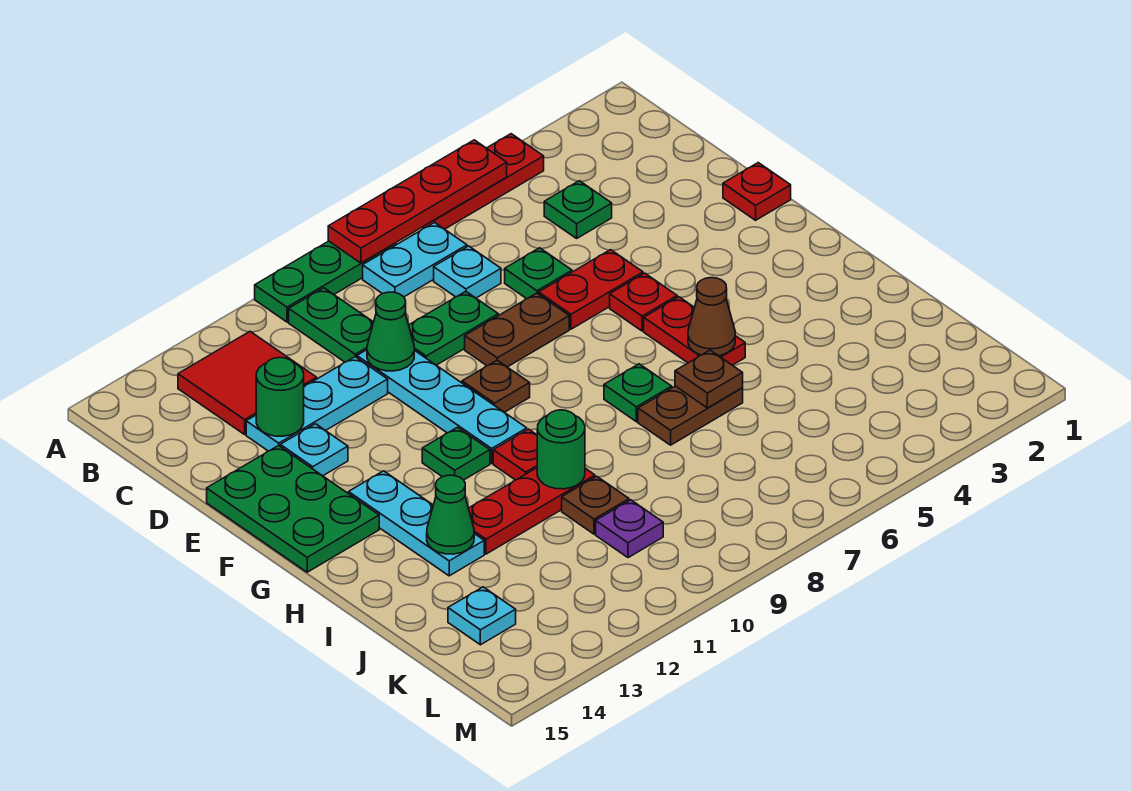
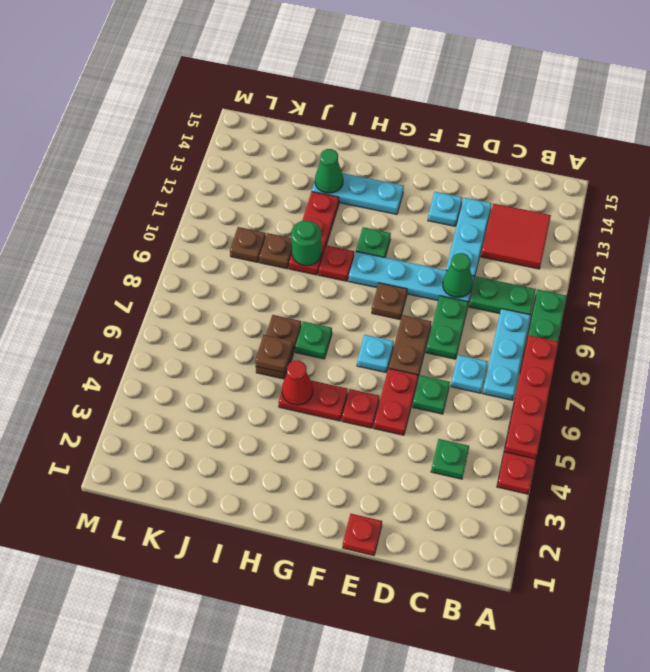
cyan plate B7:B8 level 1 -> cyan plate B7:B9 level 1
green round brick D13 level 2 -> none
green plate E14:G15 level 1 -> none
brown cone H5 level 2 -> red cone H5 level 2
purple plate K10 level 1 -> brown plate K10 level 1
cyan plate K14 level 1 -> cyan plate F7 level 1

